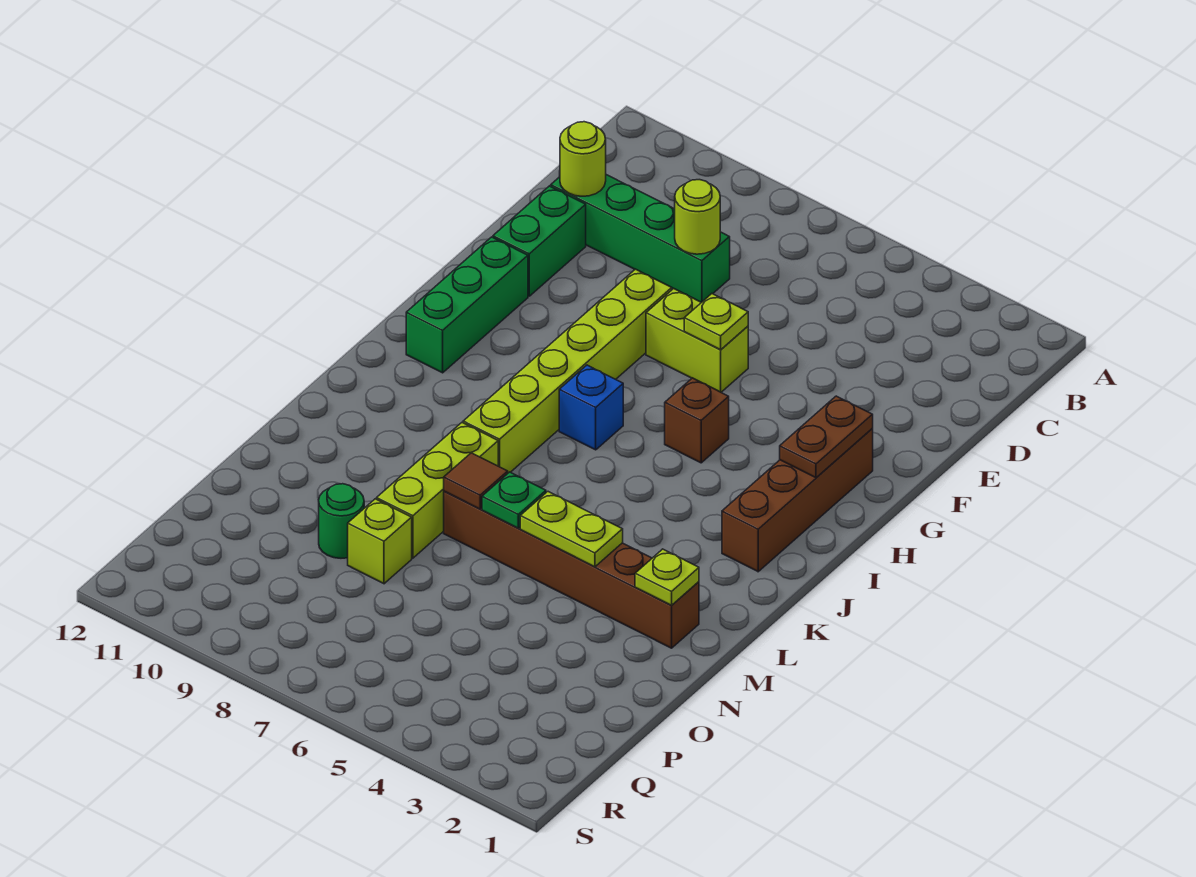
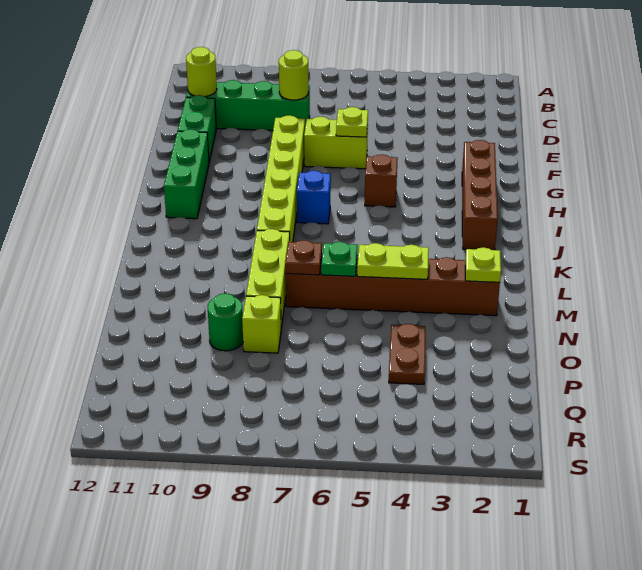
brown plate G2:H2 level 2 -> brown plate O4:P4 level 1
brown tile M7 level 2 -> brown plate M7 level 2

